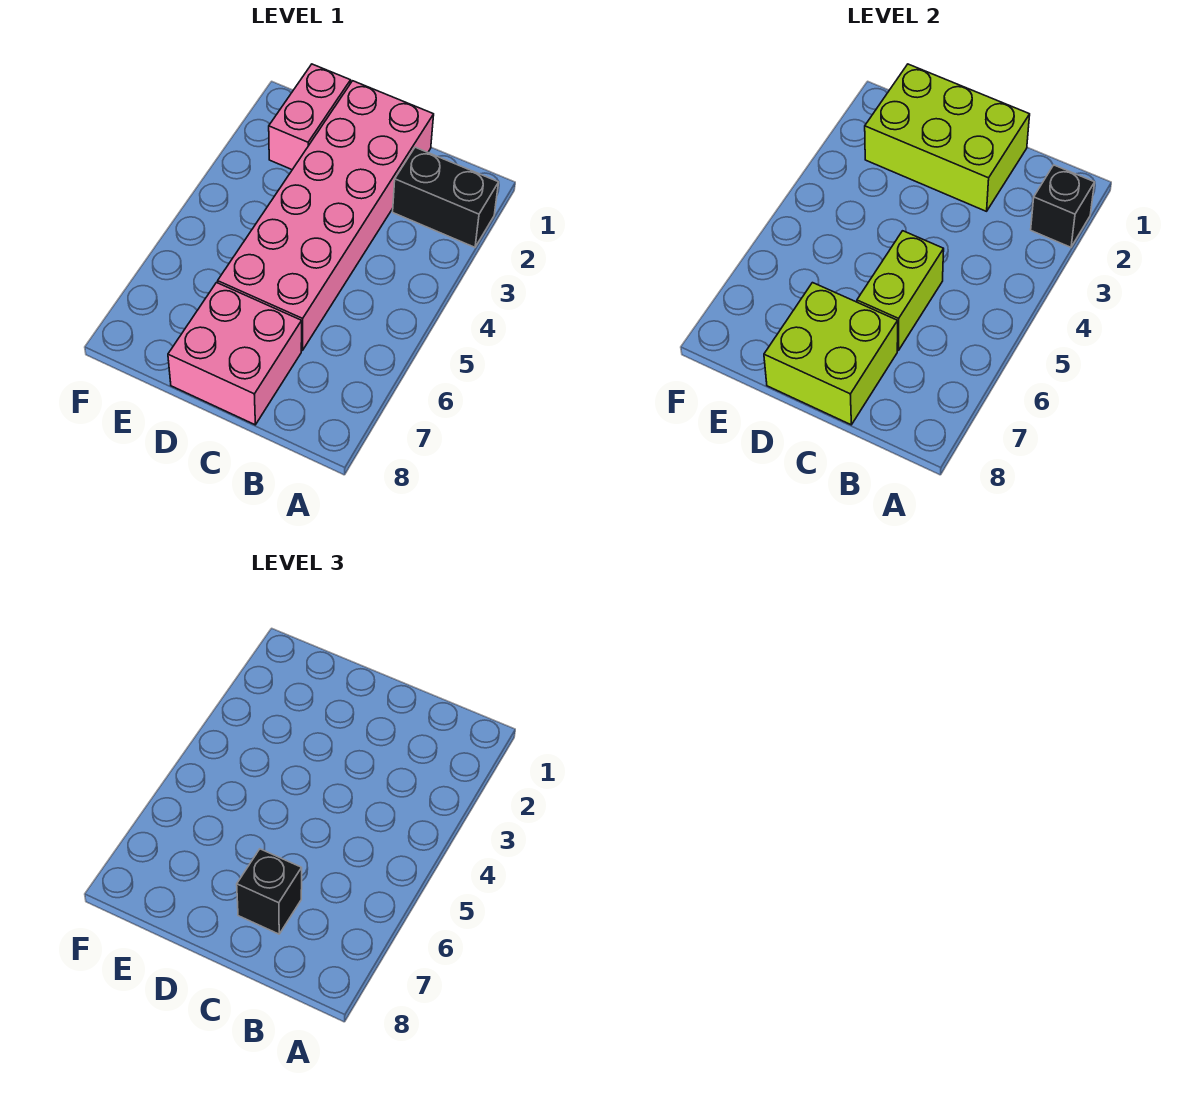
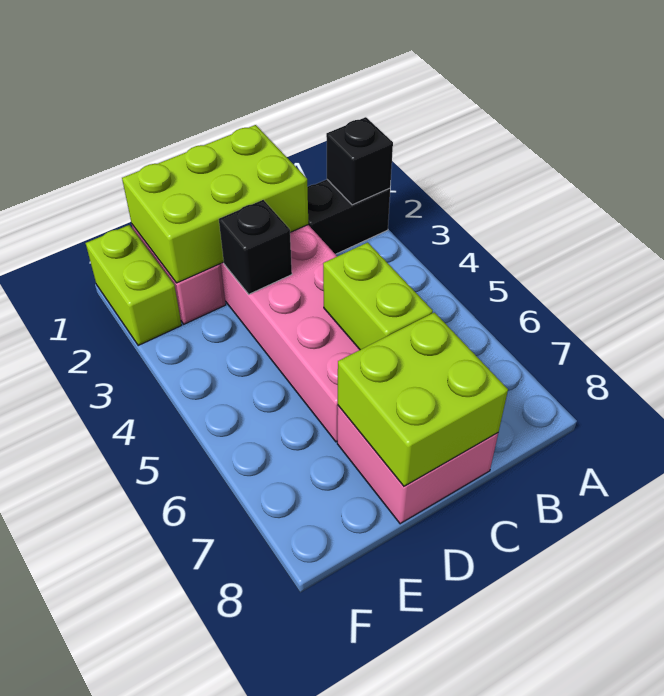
black brick C7 level 3 -> black brick D3 level 2
none -> lime brick F1:F2 level 1

